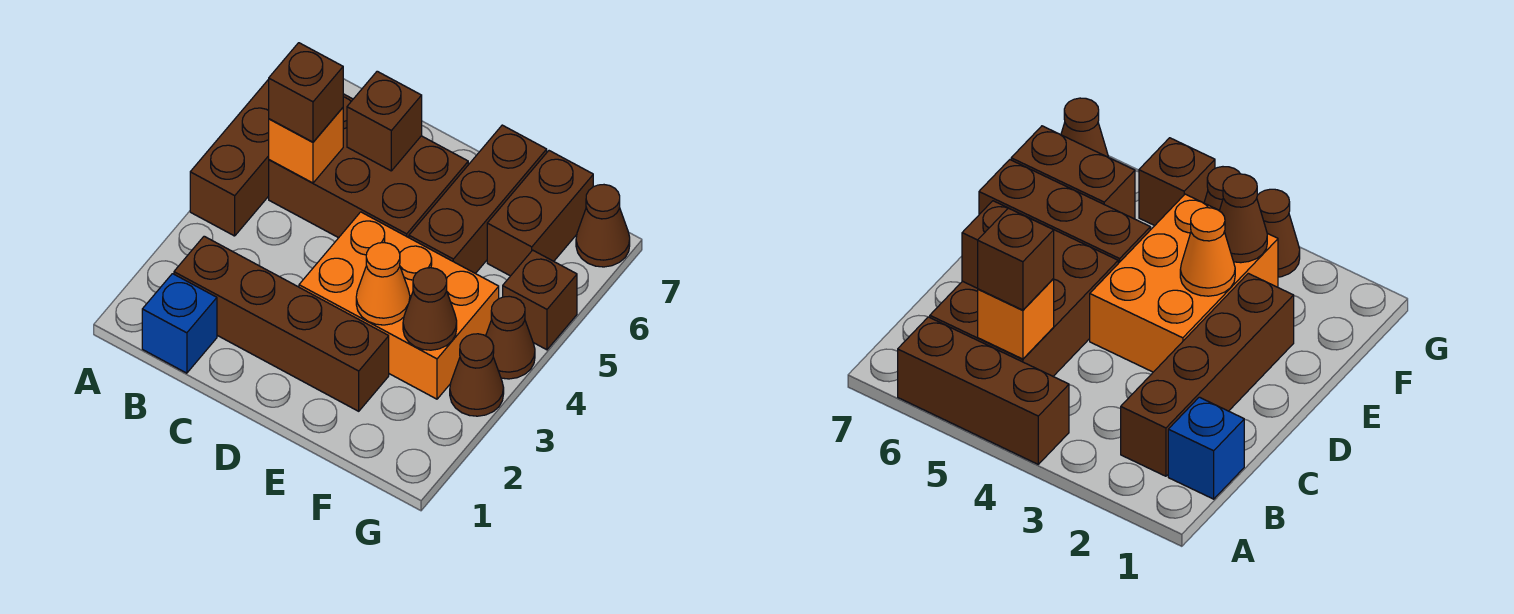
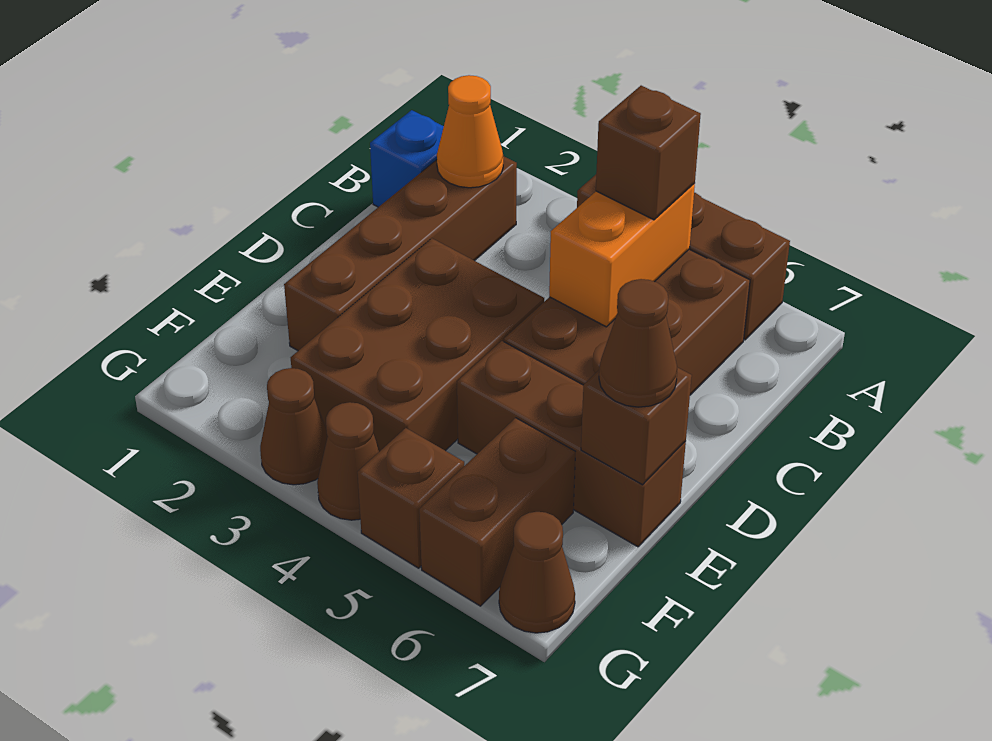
orange brick B5 level 2 -> orange brick B5:C5 level 2
brown brick C6 level 2 -> brown brick E7 level 2
orange brick D3:F4 level 1 -> brown brick D3:F4 level 1
orange cone E3 level 2 -> orange cone B2 level 2
brown cone F3 level 2 -> brown cone E7 level 3
brown brick F6:F7 level 1 -> brown brick F6:G6 level 1

